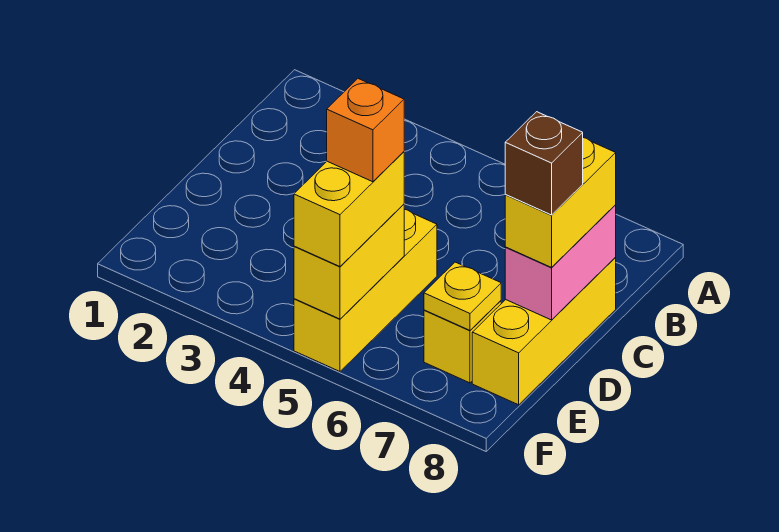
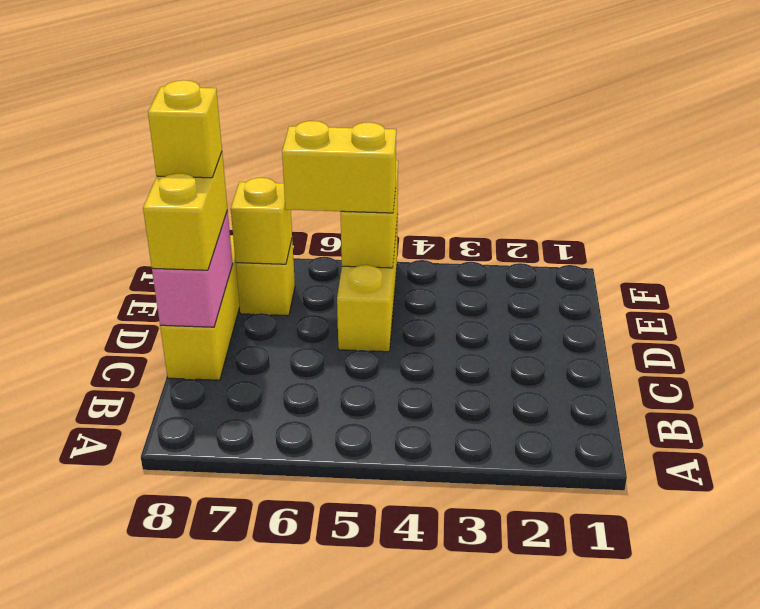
brown brick D8 level 4 -> yellow brick D8 level 4
yellow brick E5:F5 level 3 -> yellow brick E5:E6 level 3
orange brick E5 level 4 -> none
yellow plate E7 level 2 -> yellow brick E7 level 2

